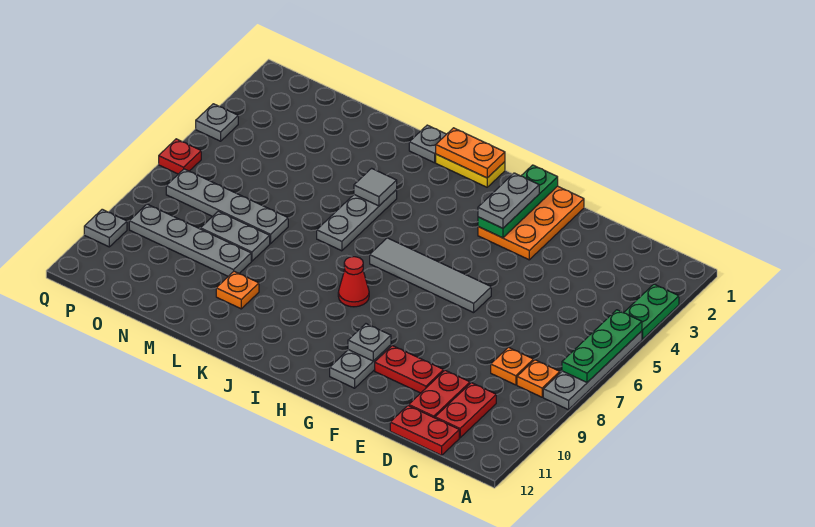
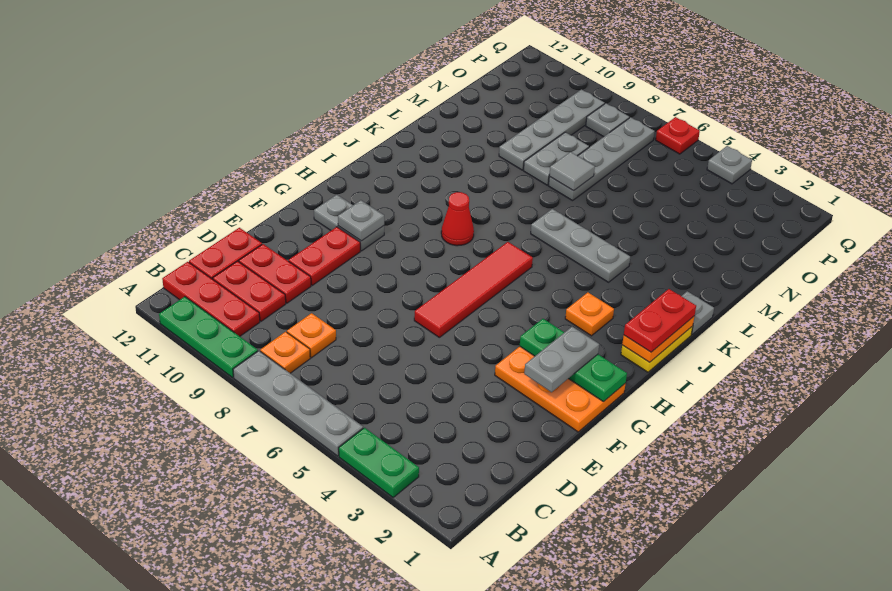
green plate A5:A7 level 2 -> green plate A9:A11 level 1
none -> red plate B10:B12 level 1
grey tile F6:I6 level 1 -> red tile F6:I6 level 1
grey plate G2:G3 level 3 -> grey plate F2:G2 level 3
none -> red plate I1:J1 level 3
grey tile K4 level 2 -> grey tile M7 level 2
orange plate L10 level 1 -> orange plate I3 level 1
grey plate Q10 level 1 -> grey plate P8 level 1

